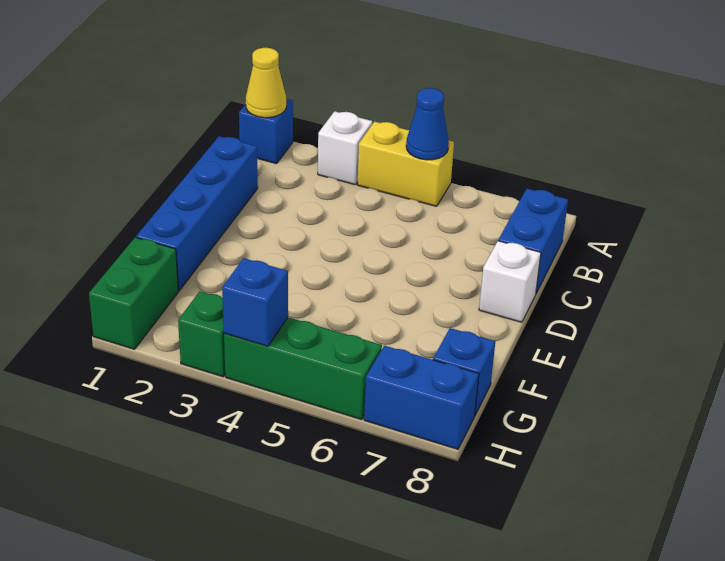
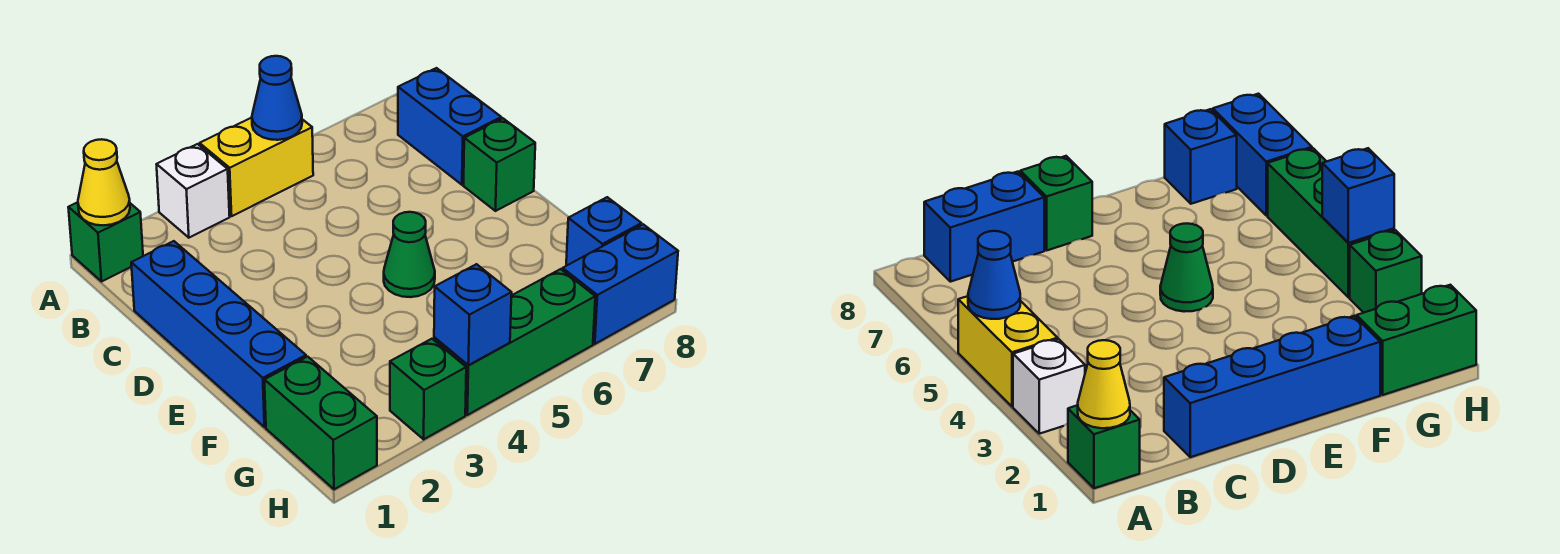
blue brick A1 level 1 -> green brick A1 level 1
white brick D8 level 1 -> green brick D8 level 1
none -> green cone E5 level 1

